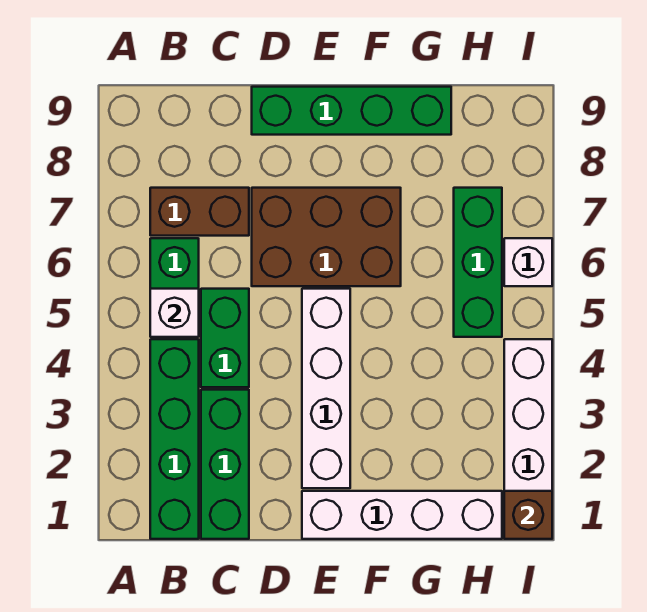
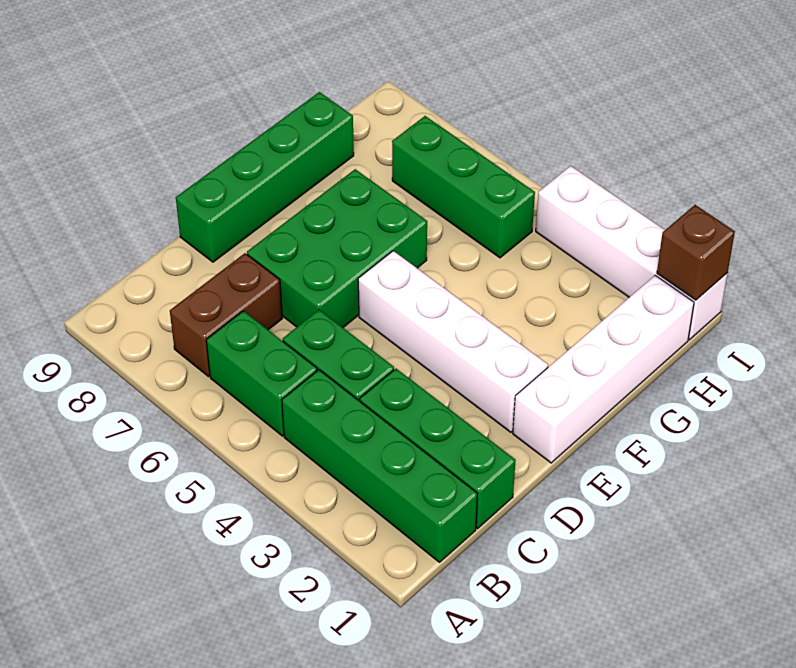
white brick B5 level 2 -> none
brown brick D6:F7 level 1 -> green brick D6:F7 level 1
white brick I6 level 1 -> none

